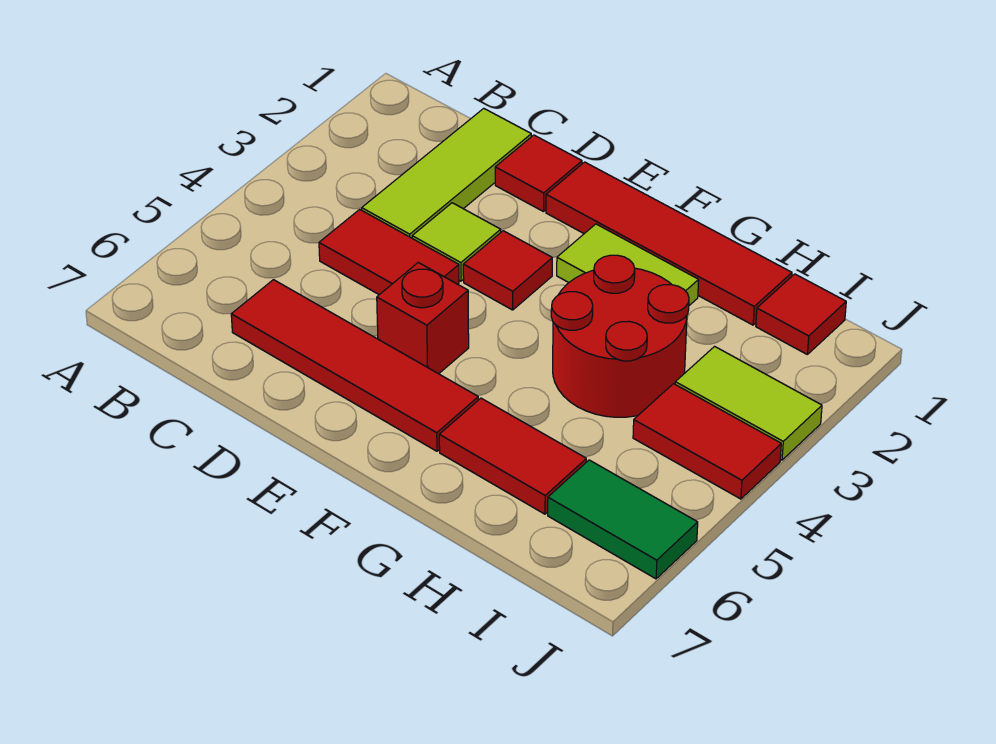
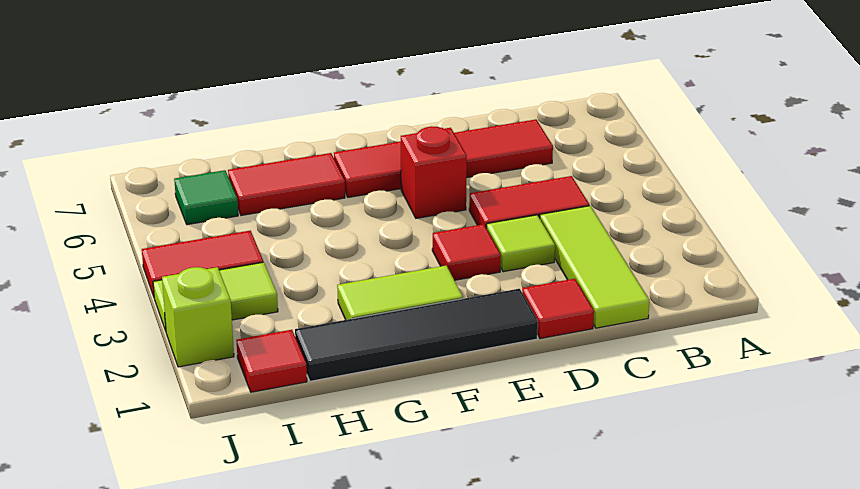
red tile E1:H1 level 1 -> black tile E1:H1 level 1
red round brick G3:H4 level 1 -> none
green tile I6:J6 level 1 -> green tile I6 level 1
none -> lime brick J2 level 1

